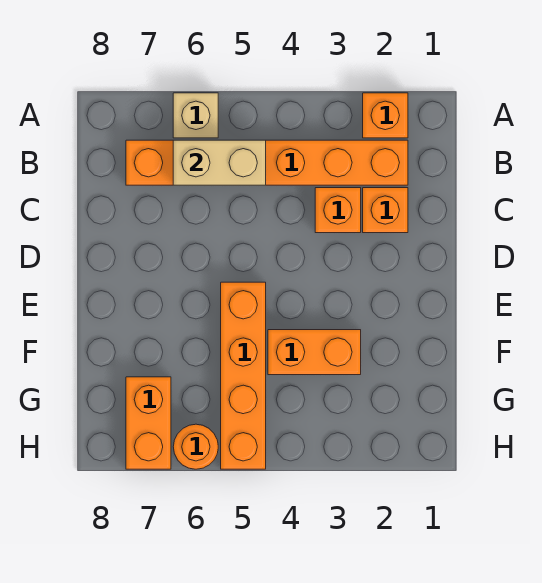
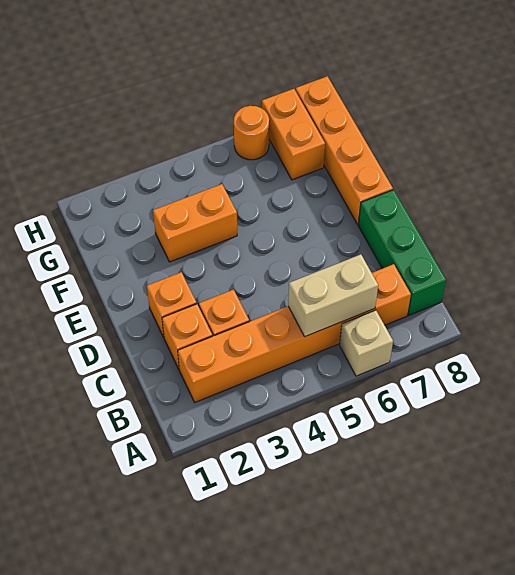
orange brick A2 level 1 -> orange brick D2 level 1
none -> green brick B8:D8 level 1
orange brick E5:H5 level 1 -> orange brick E8:H8 level 1

